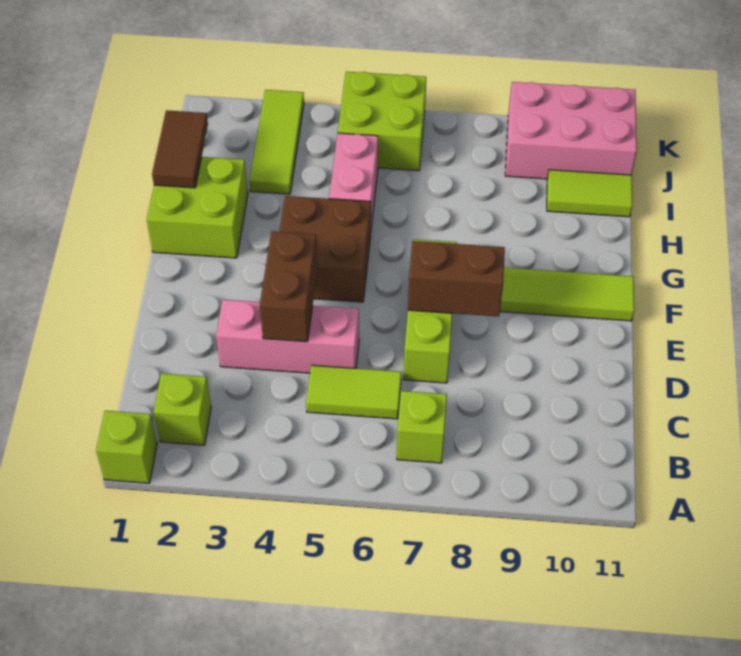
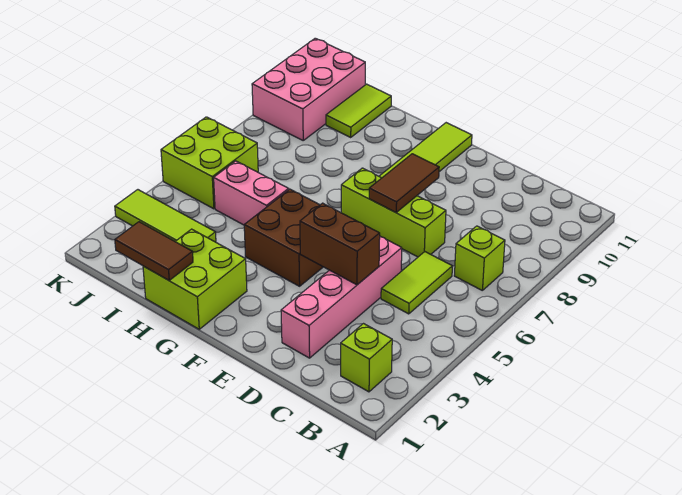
lime brick A1 level 1 -> none
pink brick D3:D5 level 1 -> pink brick D2:D5 level 1
brown brick E7:E8 level 2 -> brown tile E7:E8 level 2

